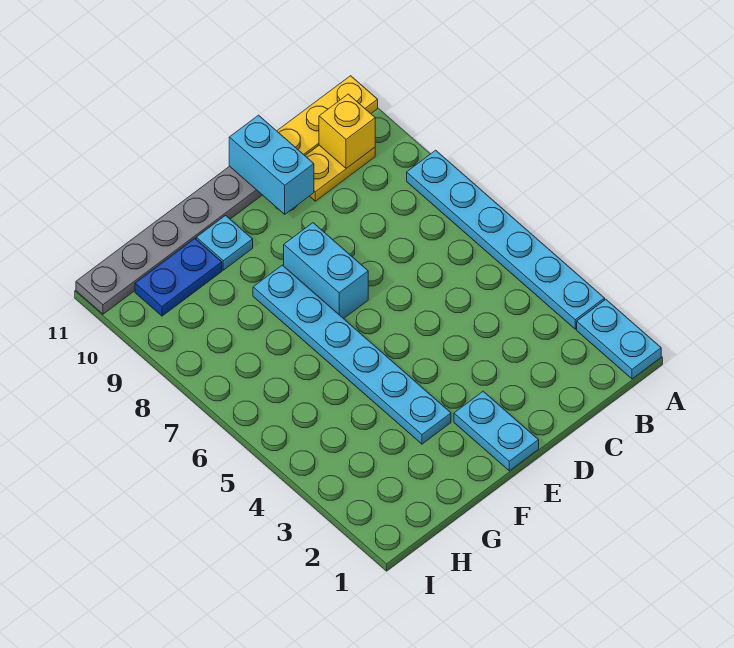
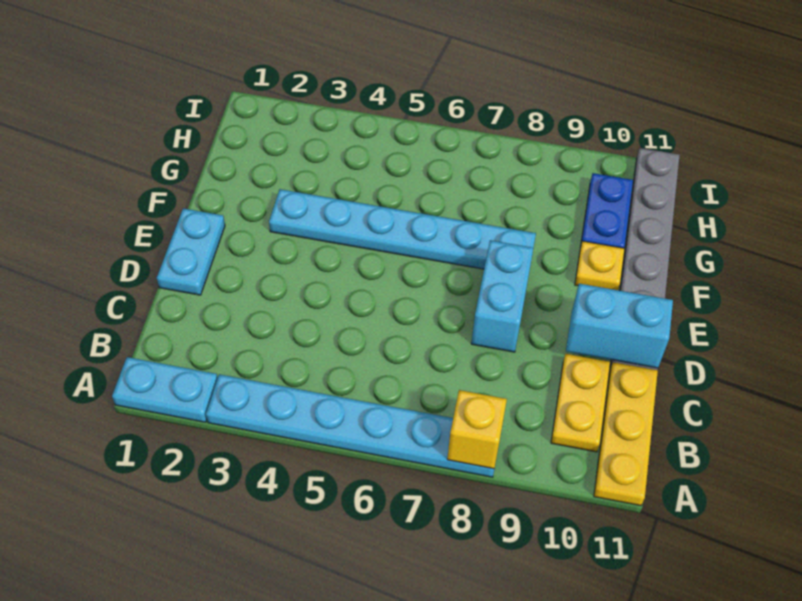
yellow brick B10 level 2 -> yellow brick A8 level 2
cyan plate E1:E2 level 1 -> cyan plate D1:E1 level 1
cyan brick E7:E8 level 1 -> cyan brick D8:E8 level 1
cyan plate F10 level 1 -> yellow plate F10 level 1

